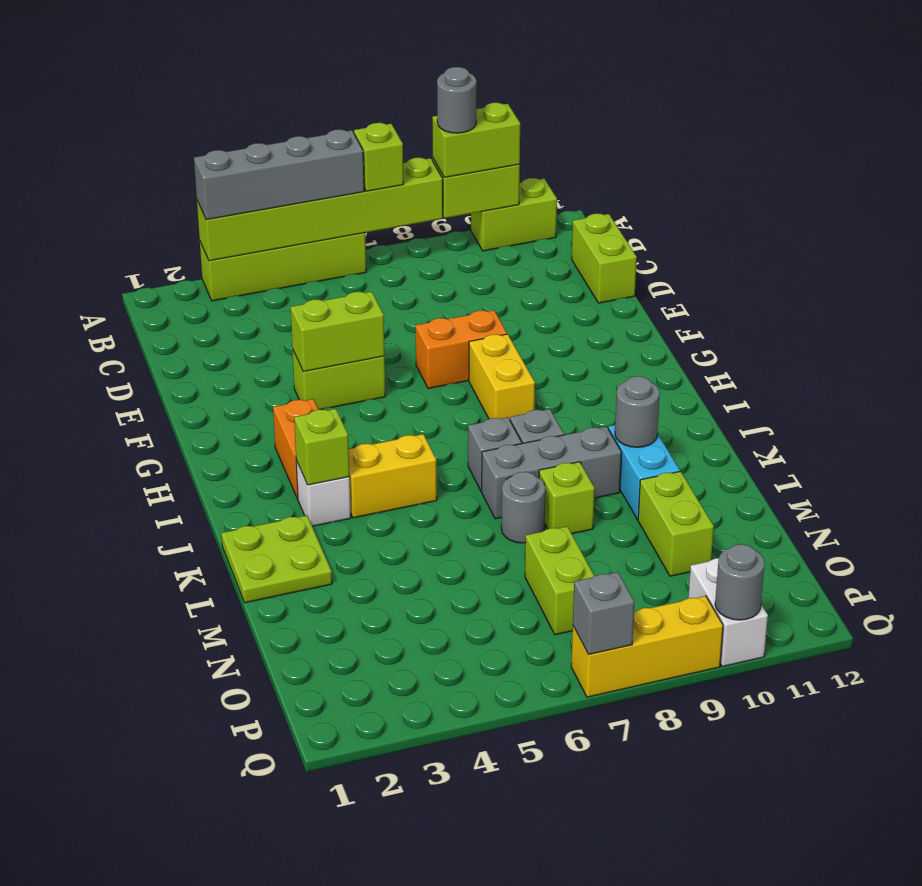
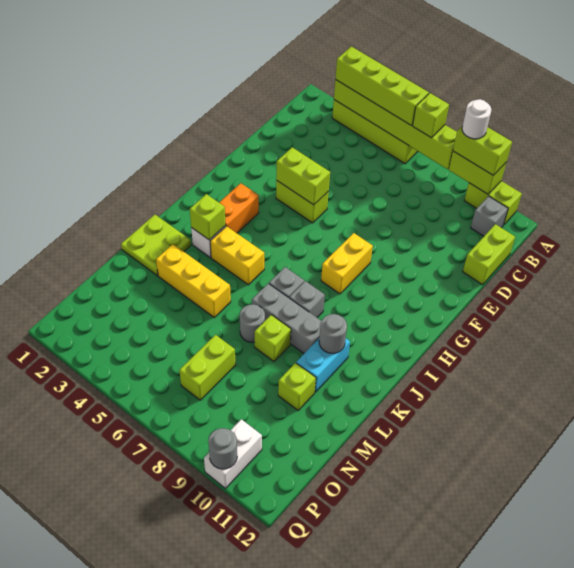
grey brick A3:A6 level 3 -> lime brick A3:A6 level 3
grey round brick A9 level 4 -> white round brick A9 level 4
orange brick F7:F8 level 1 -> none
lime brick M10:N10 level 1 -> lime brick M10 level 1
yellow brick Q7:Q9 level 1 -> yellow brick L3:L5 level 1
grey brick Q7 level 2 -> grey brick B11 level 1

